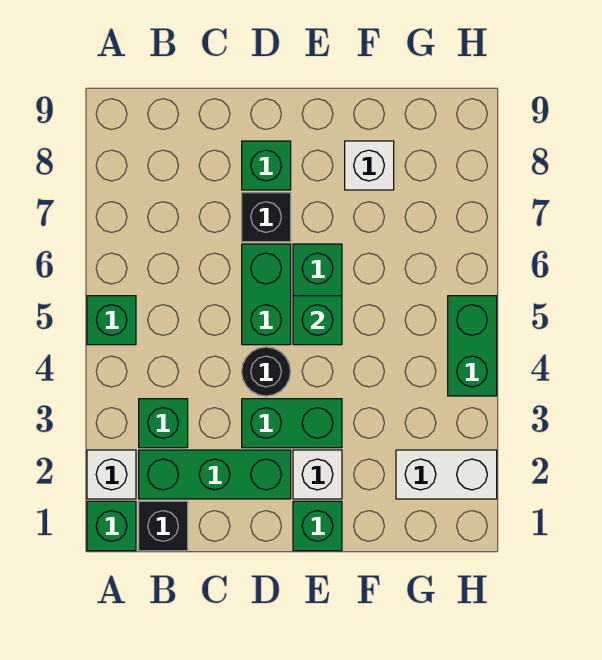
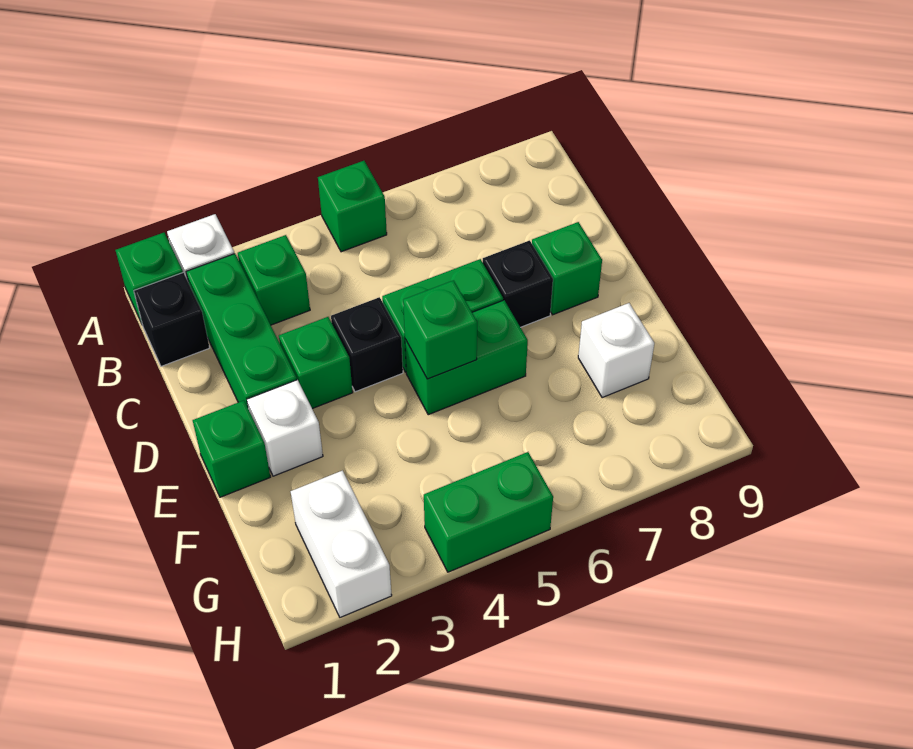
green brick D3:E3 level 1 -> green brick D3 level 1
black round brick D4 level 1 -> black brick D4 level 1

